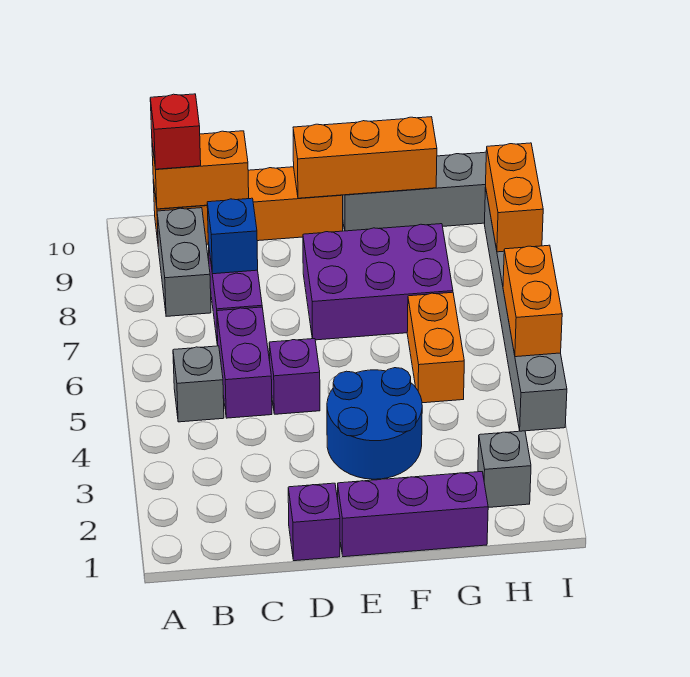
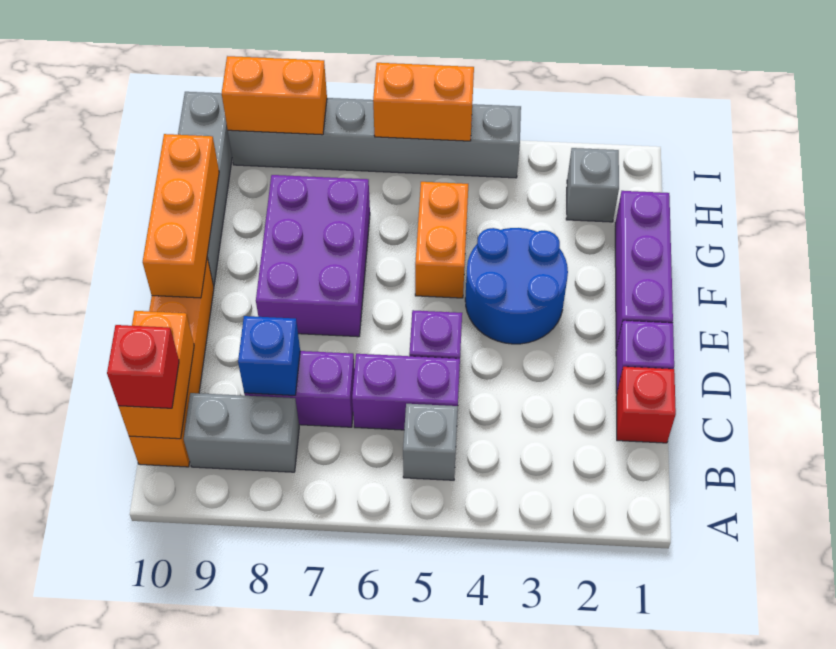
none -> red brick C1 level 1
orange brick G5:G6 level 1 -> orange brick F5:G5 level 1

